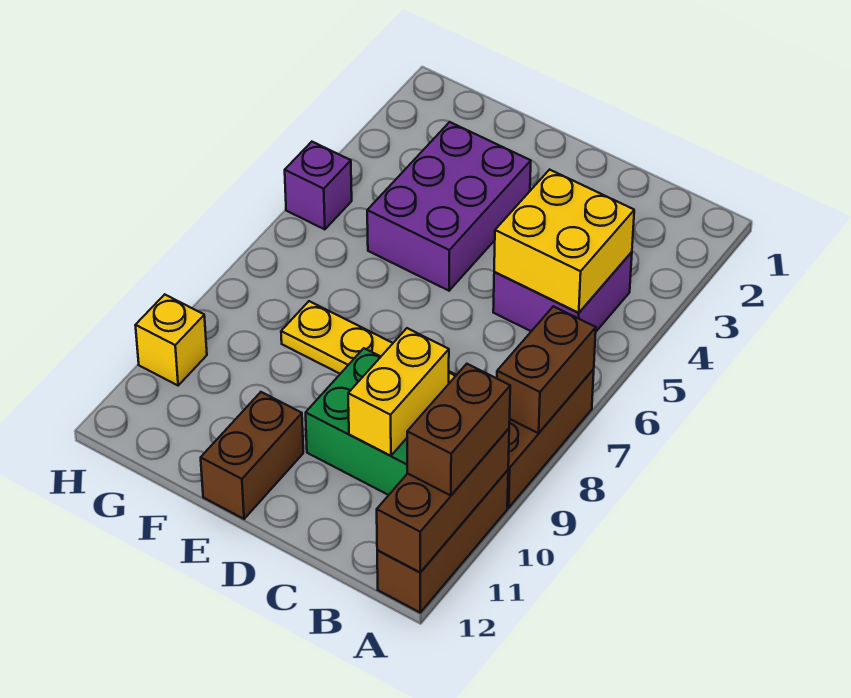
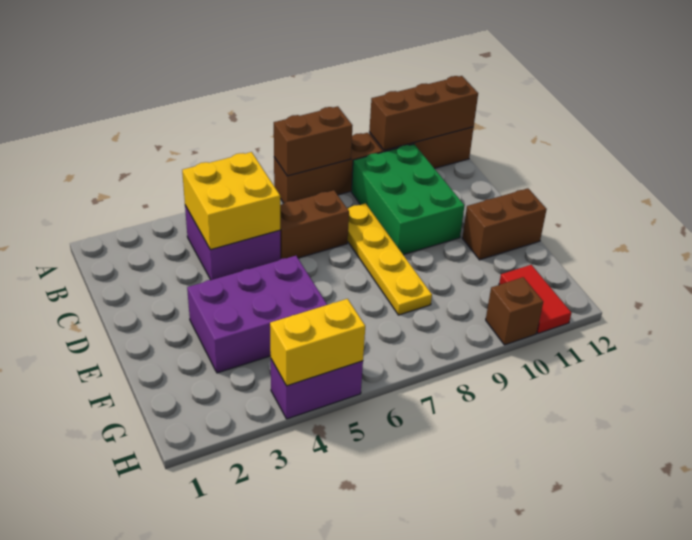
brown brick A10:A11 level 3 -> brown brick C6:C7 level 1
yellow brick C9:C10 level 2 -> yellow brick H4:H5 level 2
none -> red tile G11:H11 level 1
purple brick H5 level 1 -> purple brick H4:H5 level 1
yellow brick H10 level 1 -> brown brick H10 level 1

